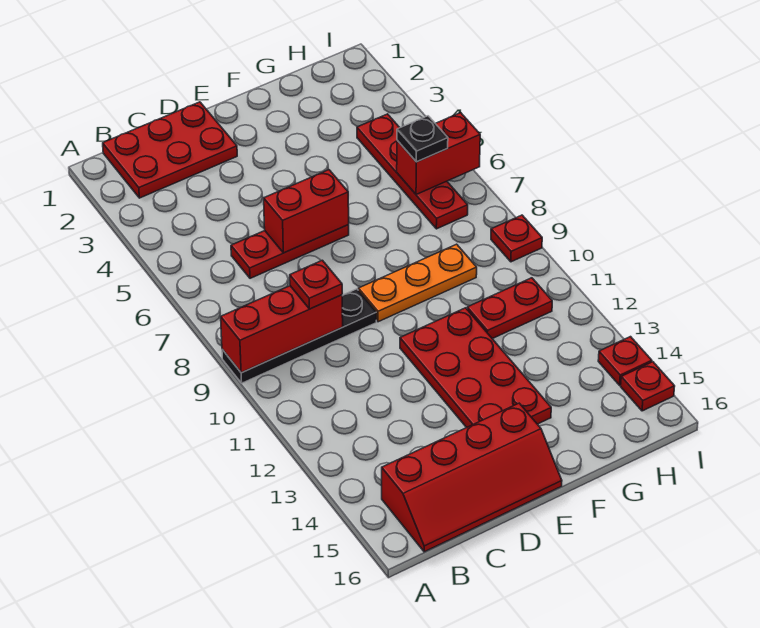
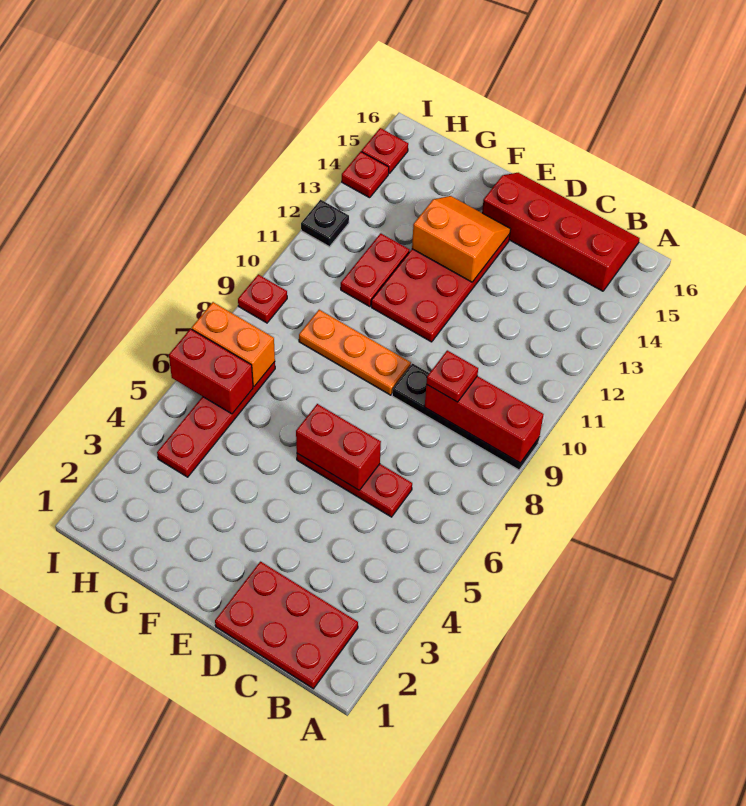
none -> orange slope E13:F14 level 2 top 13
red plate G11:H11 level 1 -> red plate G11:G12 level 1
black plate H6 level 3 -> black plate I12 level 1
none -> orange brick H7:I7 level 2

